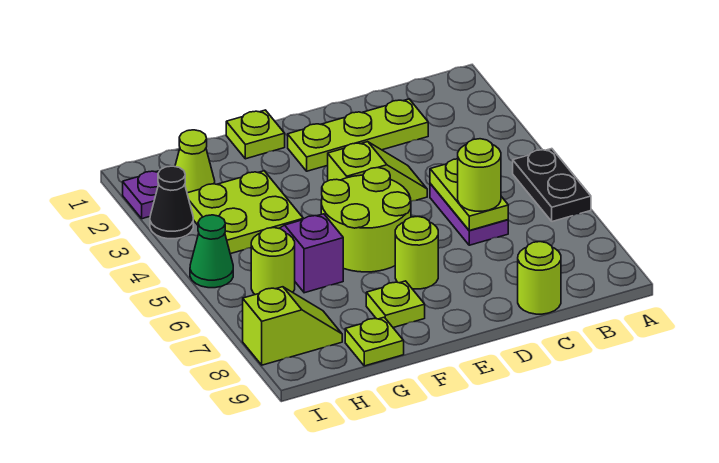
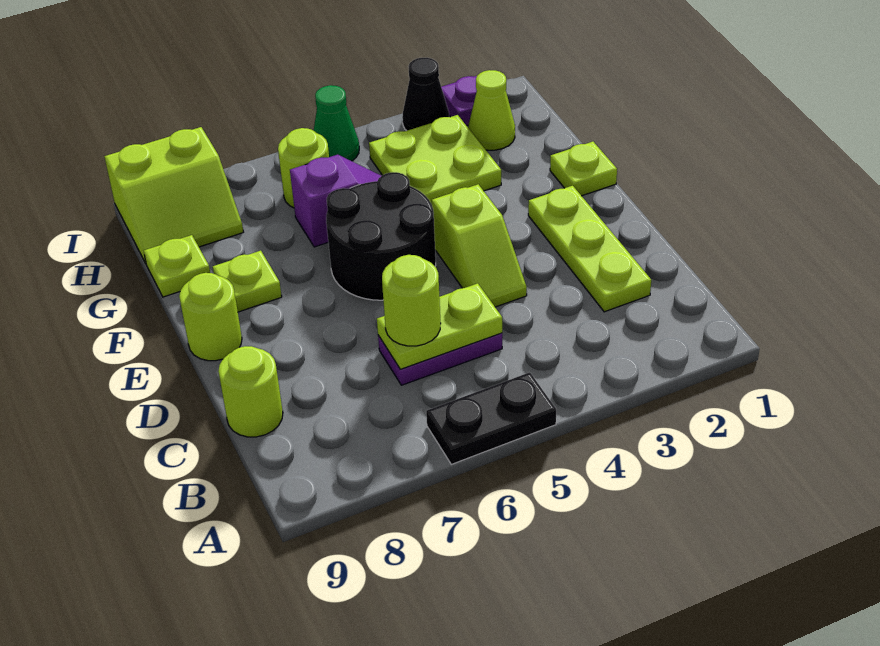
lime round brick E5:F6 level 1 -> black round brick E5:F6 level 1
lime round brick E7 level 1 -> lime round brick E9 level 1
lime slope H8:I8 level 1 top I -> lime slope H8:I9 level 1 top I

